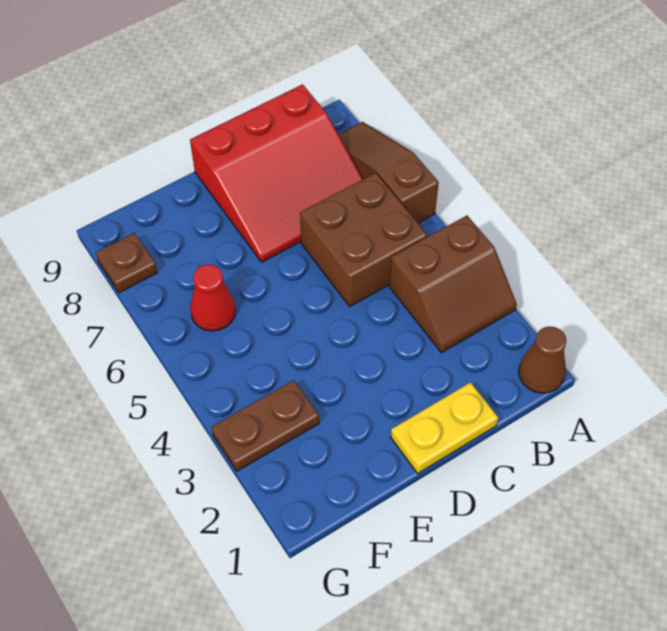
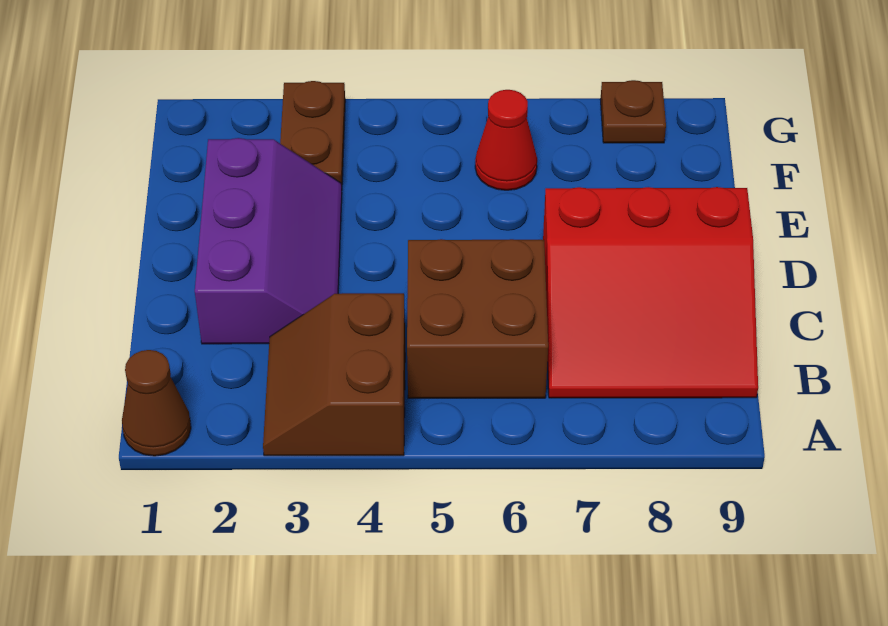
brown slope A6:A8 level 1 top 6 -> none
red slope B7:D9 level 1 top 9 -> red slope B7:D9 level 1 top D
yellow plate C1:D1 level 1 -> none
none -> purple slope C2:E3 level 1 top 2

